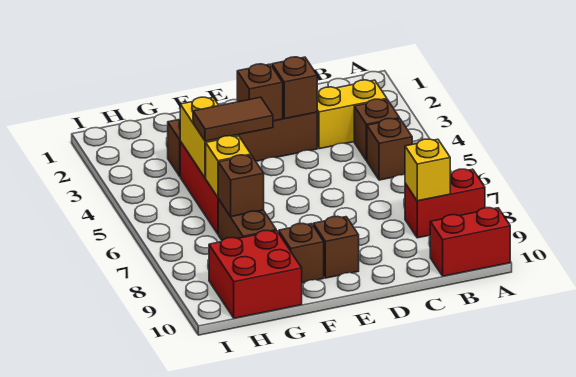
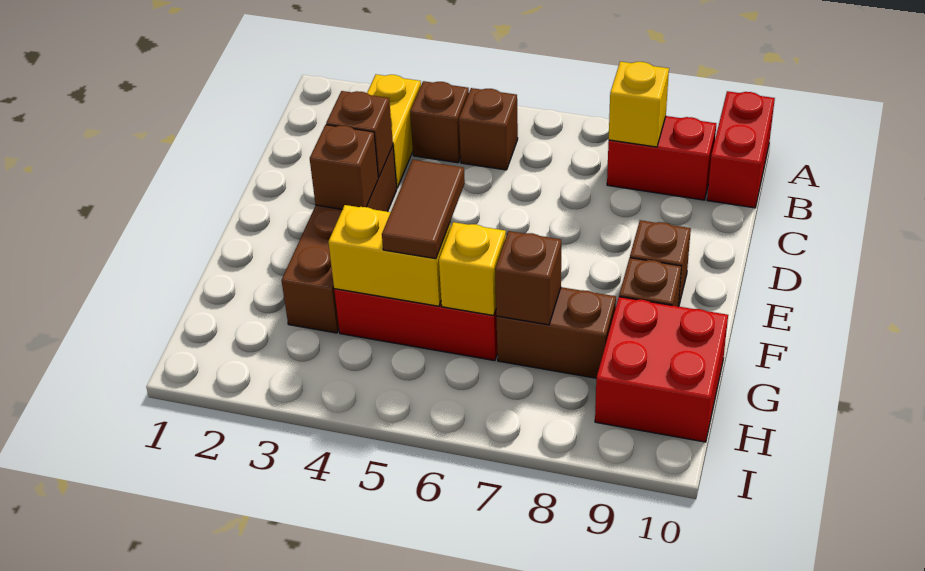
red brick A8:B8 level 1 -> red brick B8:B9 level 1

